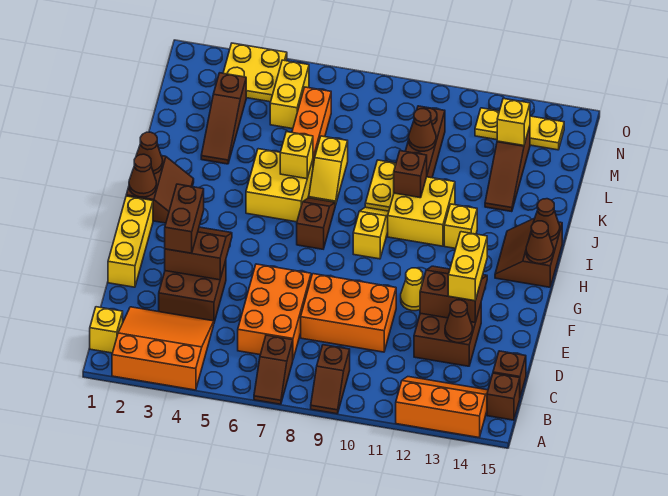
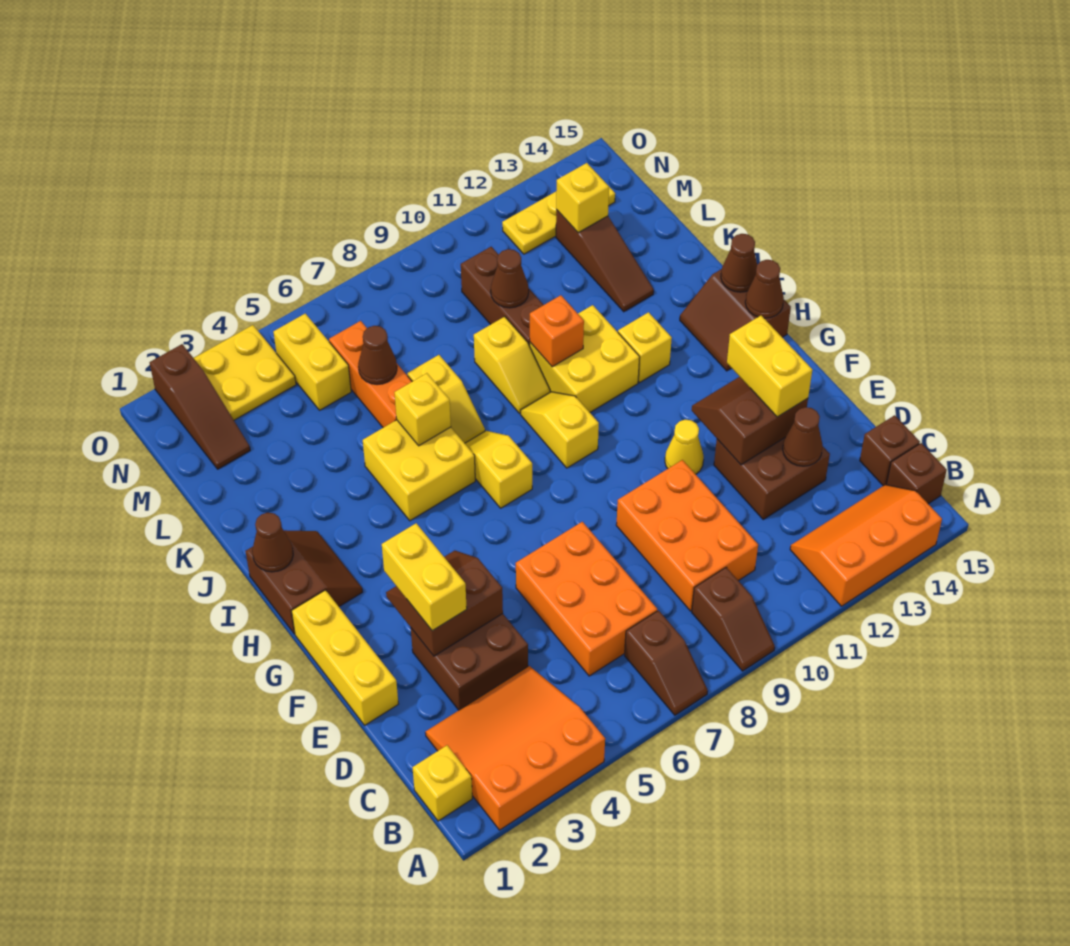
orange brick D8:E10 level 1 -> orange brick C9:E10 level 1
brown brick E3:F3 level 3 -> yellow brick E3:F3 level 3
brown cone H1 level 2 -> brown cone L6 level 2
brown slope H7:I7 level 1 top H -> yellow slope H7:I7 level 1 top H
yellow plate J9:K9 level 1 -> yellow slope J9:K9 level 1 top K
brown brick J10 level 2 -> orange brick J10 level 2
brown slope K3:M3 level 1 top M -> brown slope M2:O2 level 1 top O

